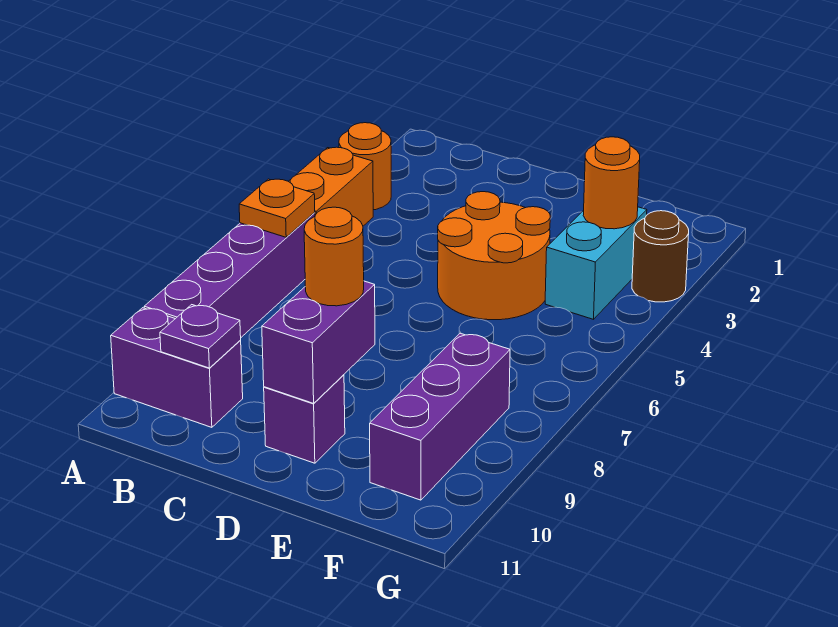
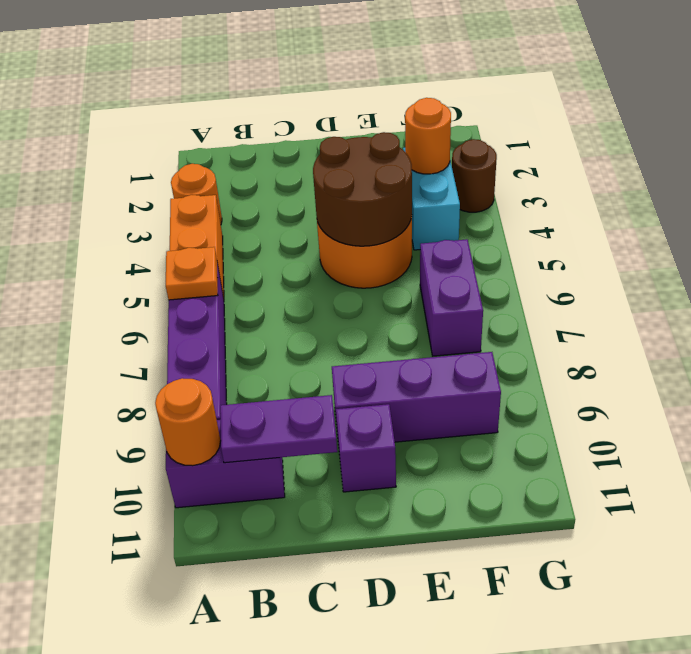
purple plate B10 level 2 -> purple plate B10:C10 level 2
none -> brown round brick D4:E5 level 2
purple brick D9:D10 level 2 -> purple brick F6:F7 level 1
orange round brick D9 level 3 -> orange round brick A10 level 2
purple brick F8:F10 level 1 -> purple brick D9:F9 level 1

